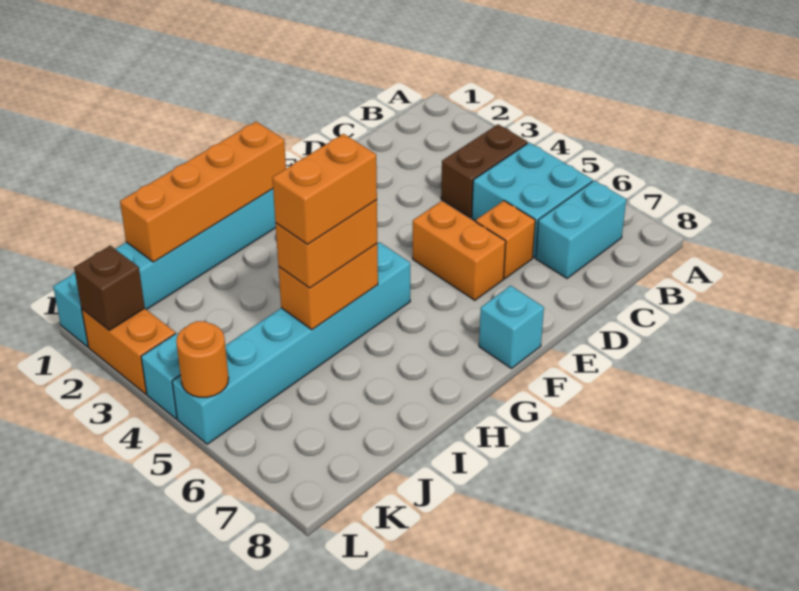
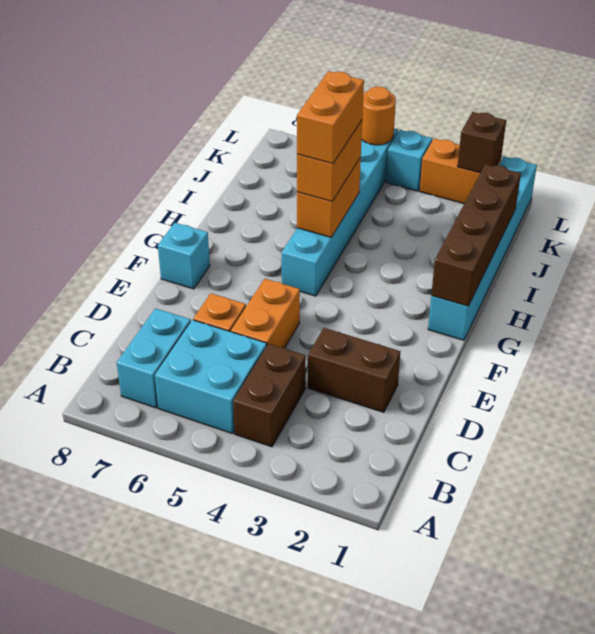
none -> brown brick D2:D3 level 1
orange brick E5:E6 level 1 -> orange brick D5:E5 level 1
orange brick G1:J1 level 2 -> brown brick G1:J1 level 2

